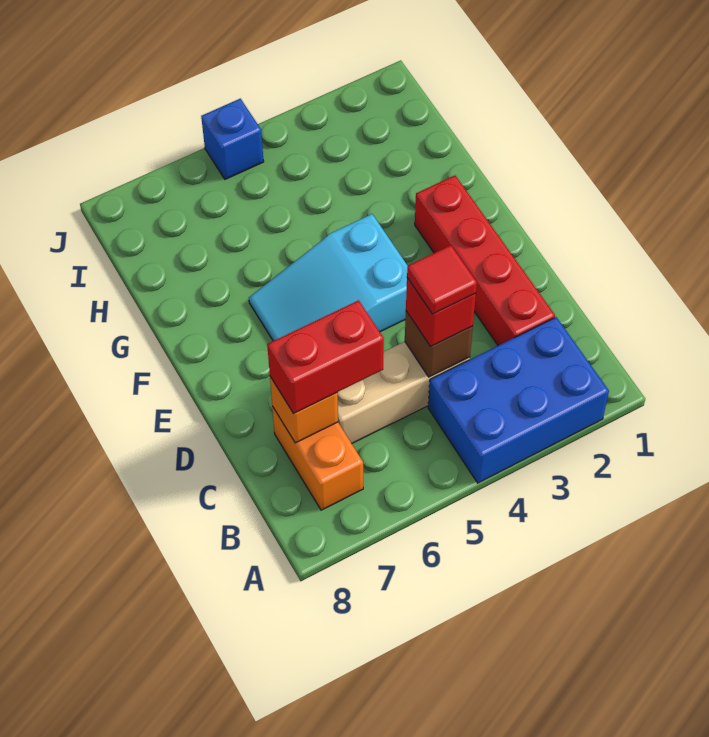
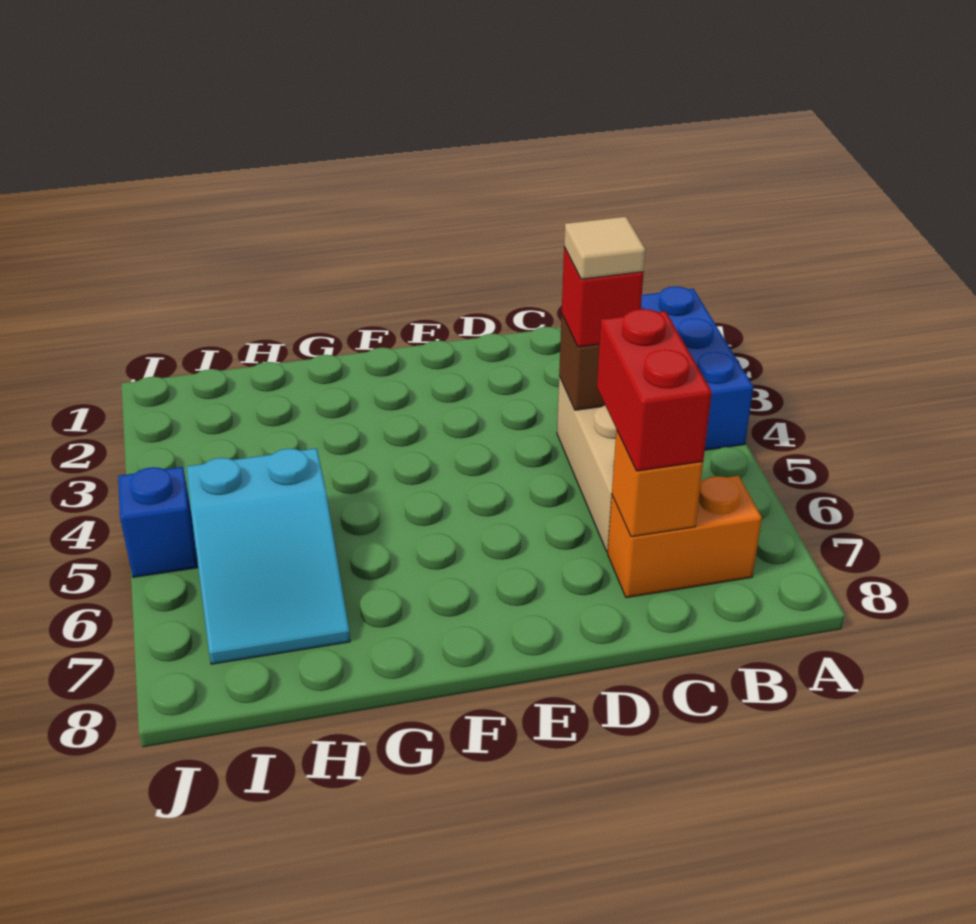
red brick C2:F2 level 1 -> none
red tile C4 level 4 -> tan tile C4 level 4
cyan slope E4:F6 level 1 top 4 -> cyan slope H5:I7 level 1 top 5

